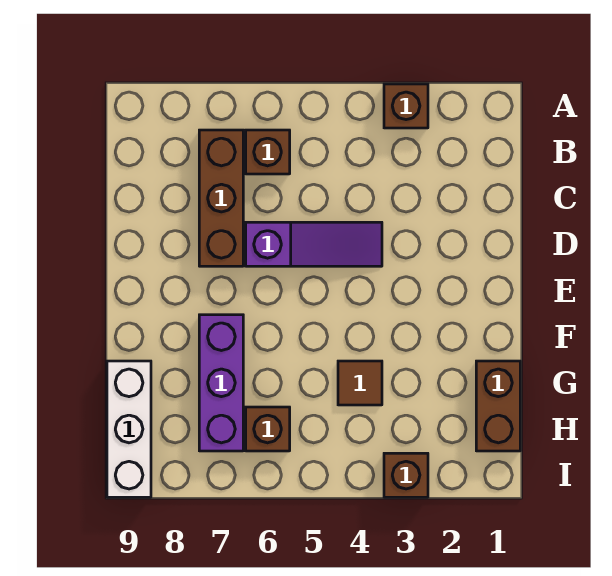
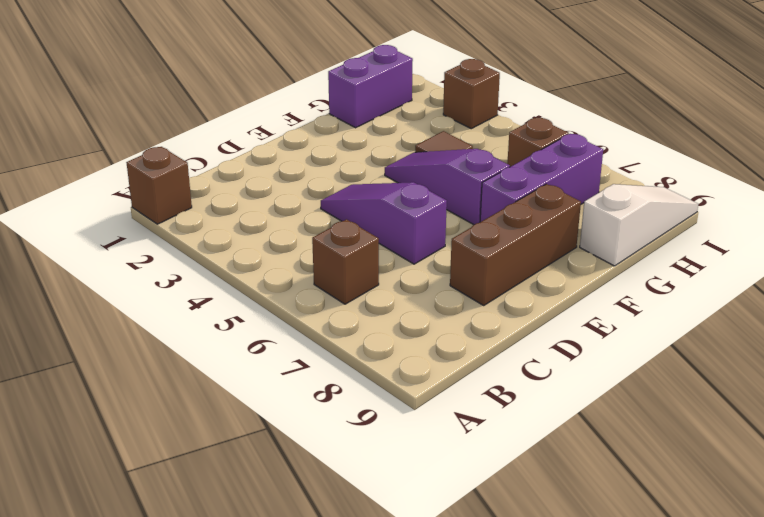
brown brick A3 level 1 -> brown brick A1 level 1
brown brick B7:D7 level 1 -> brown brick D8:F8 level 1
none -> purple slope F4:F6 level 1 top 6
brown brick G1:H1 level 1 -> purple brick G1:H1 level 1
white brick G9:I9 level 1 -> white slope G9:I9 level 1 top G

